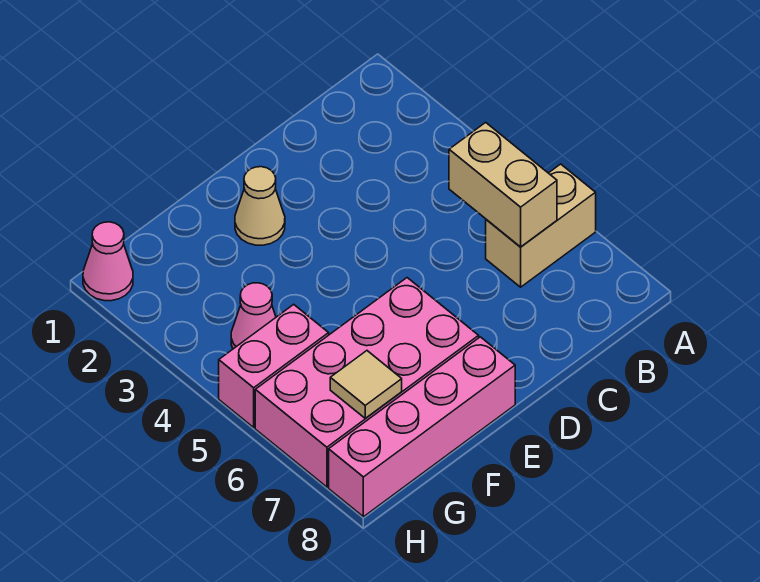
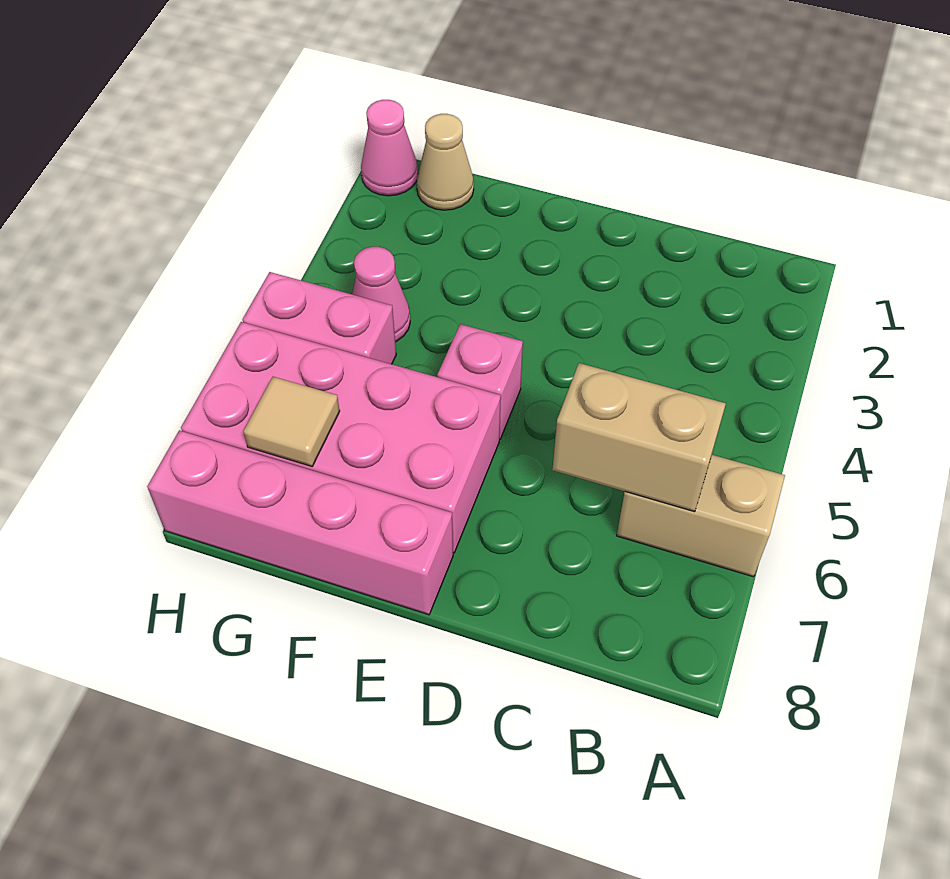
tan brick B5:B6 level 2 -> tan brick B6:C6 level 2
tan cone E2 level 1 -> tan cone G1 level 1
none -> pink brick E5 level 1

